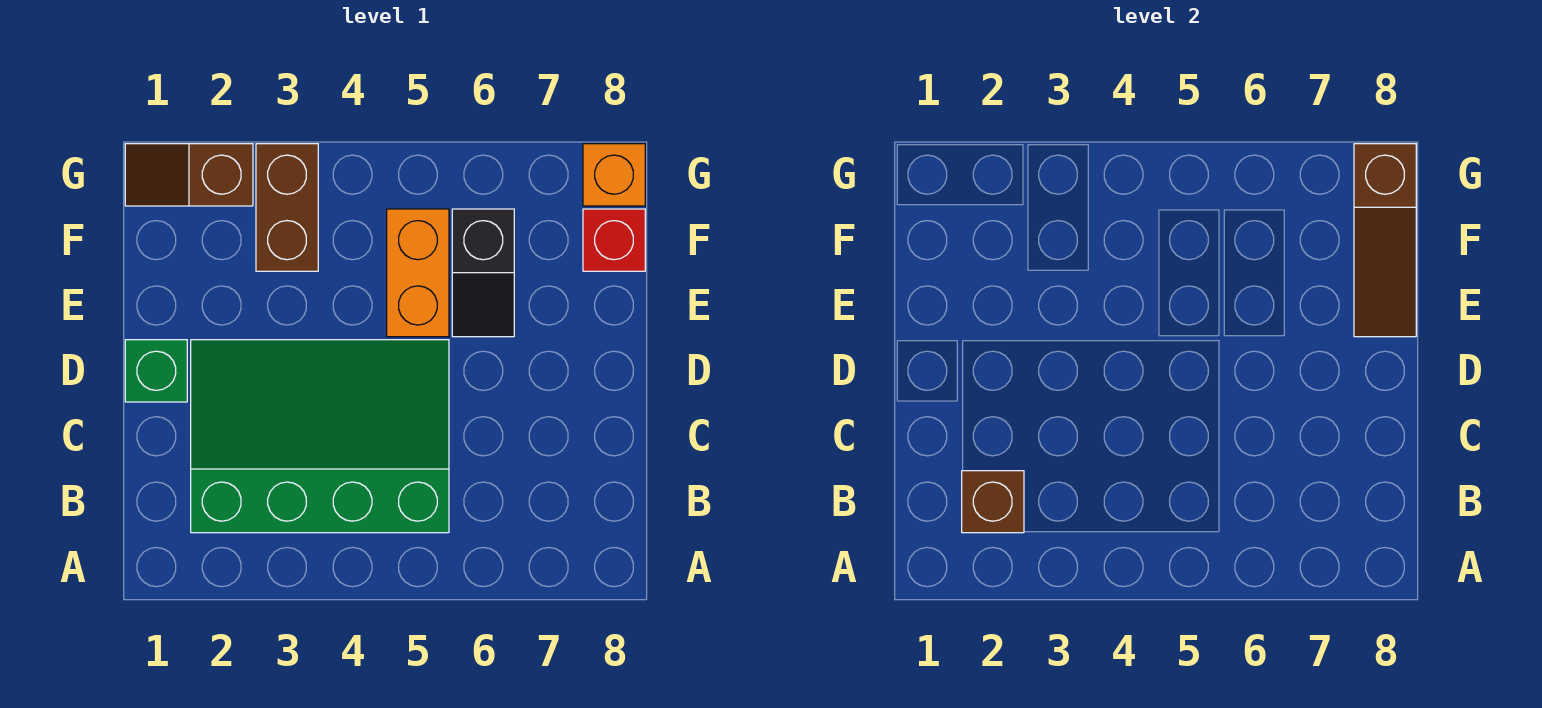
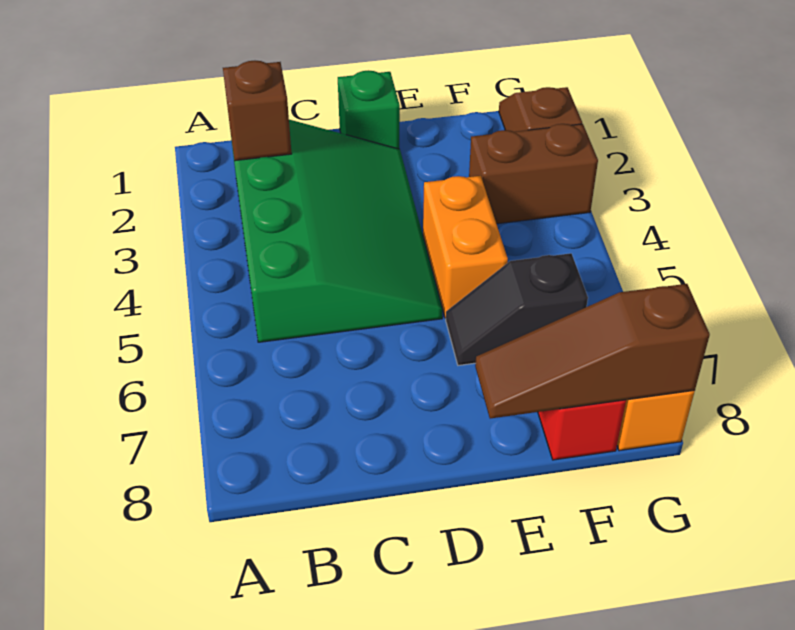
orange brick E5:F5 level 1 -> orange brick E4:E5 level 1

